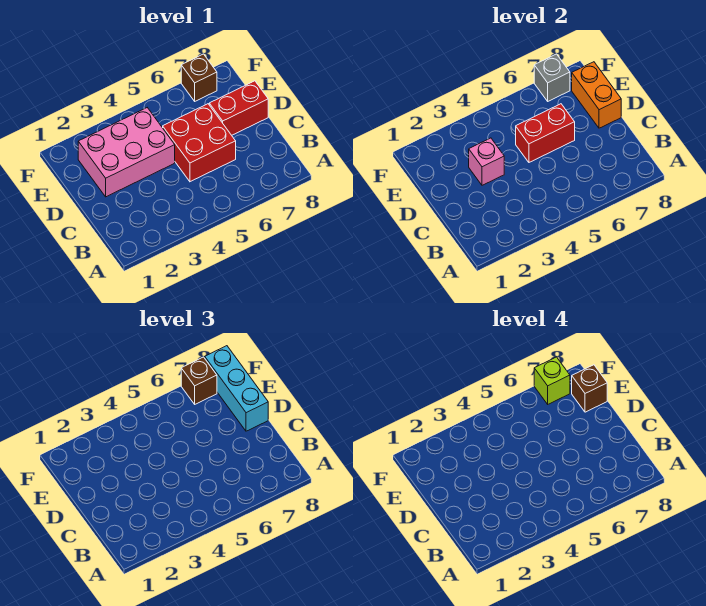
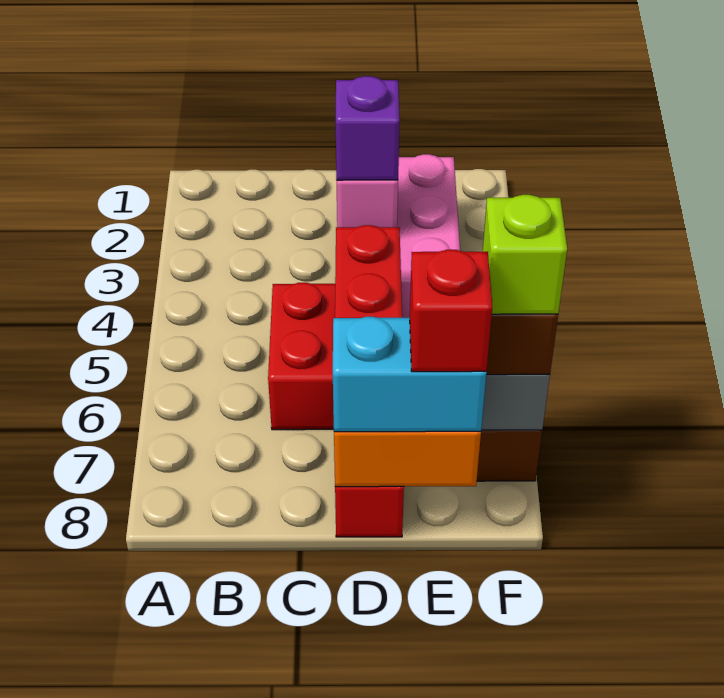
none -> purple brick D3 level 3
cyan brick D8:F8 level 3 -> cyan brick D8:E8 level 3
brown brick E8 level 4 -> red brick E8 level 4

